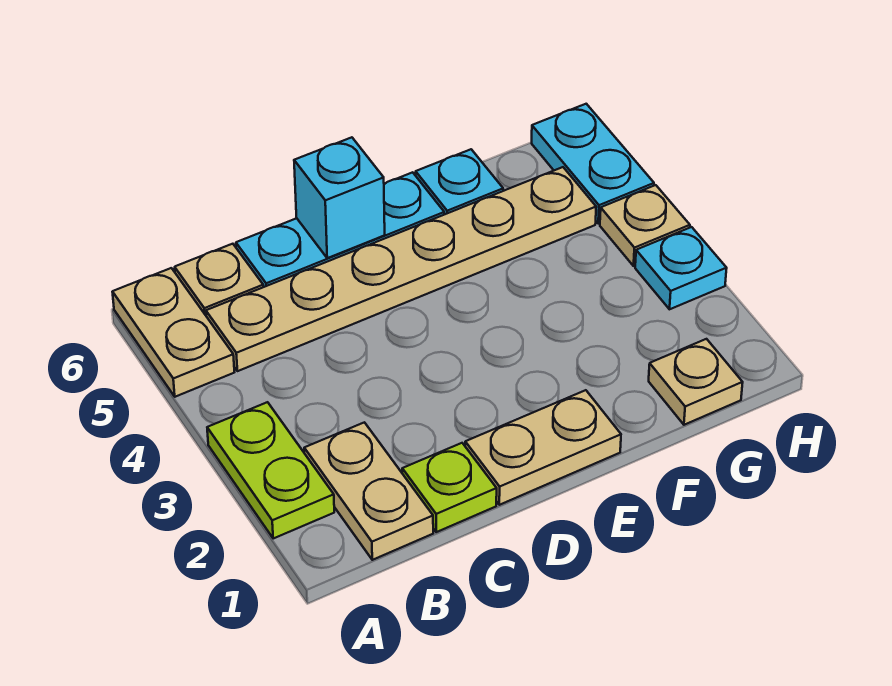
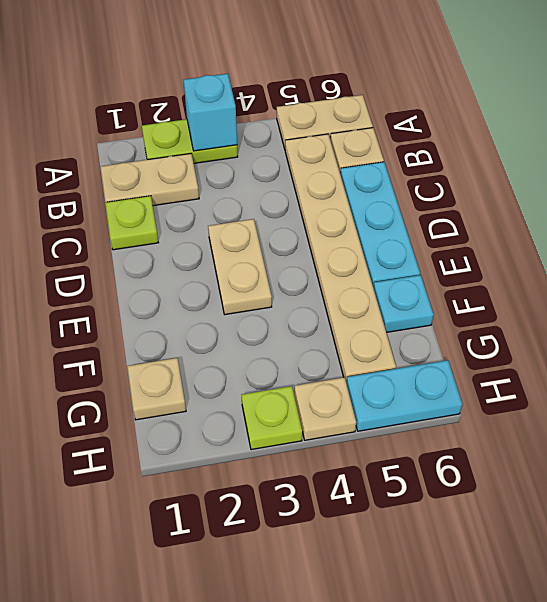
tan plate D1:E1 level 1 -> tan plate D3:E3 level 1
cyan brick D6 level 2 -> cyan brick A3 level 2
cyan plate H3 level 1 -> lime plate H3 level 1

